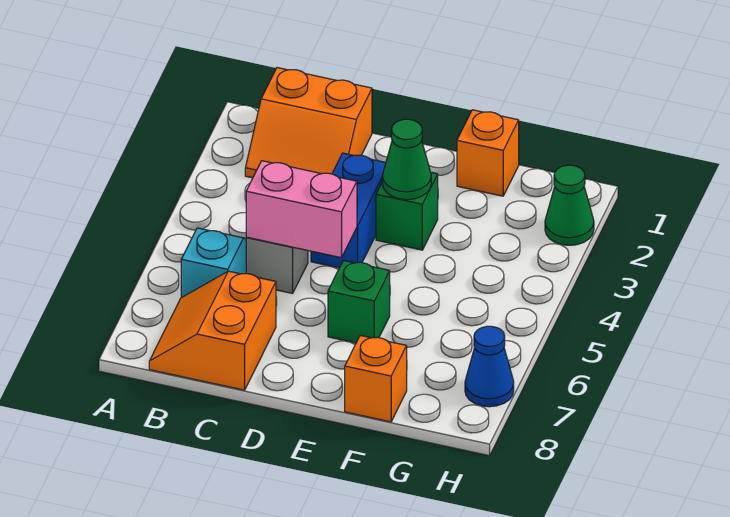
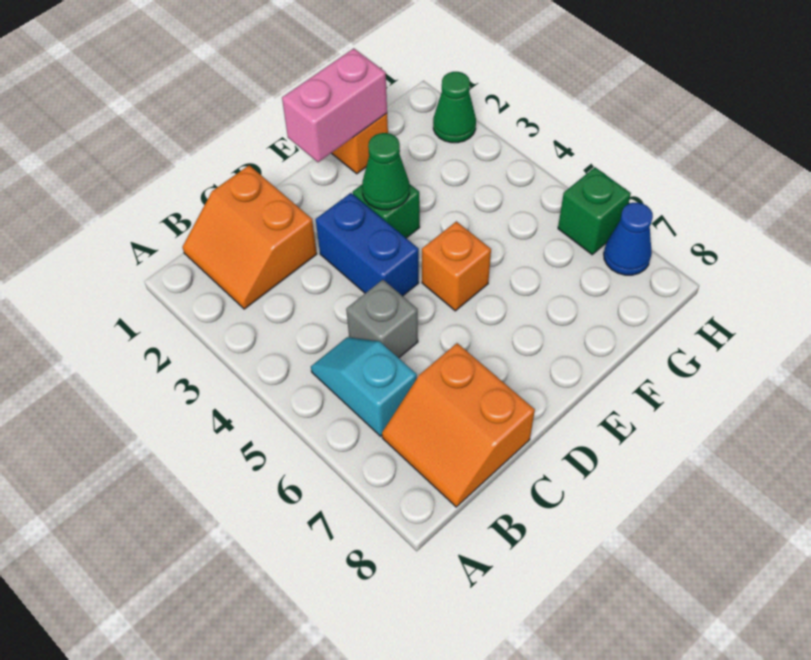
orange slope B1:C2 level 1 top 1 -> orange slope B1:C2 level 1 top C
pink brick C5:D5 level 2 -> pink brick E1:F1 level 2
green brick E6 level 1 -> green brick H6 level 1
orange brick F8 level 1 -> orange brick E5 level 1

